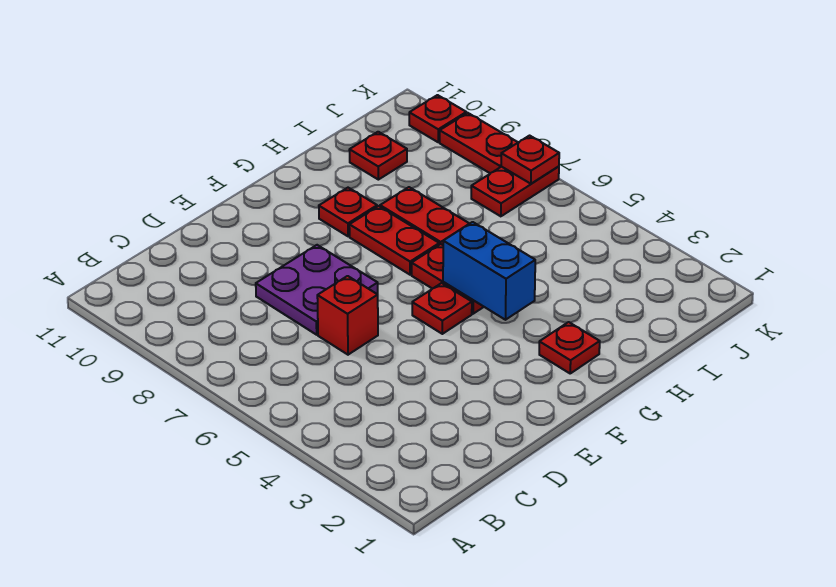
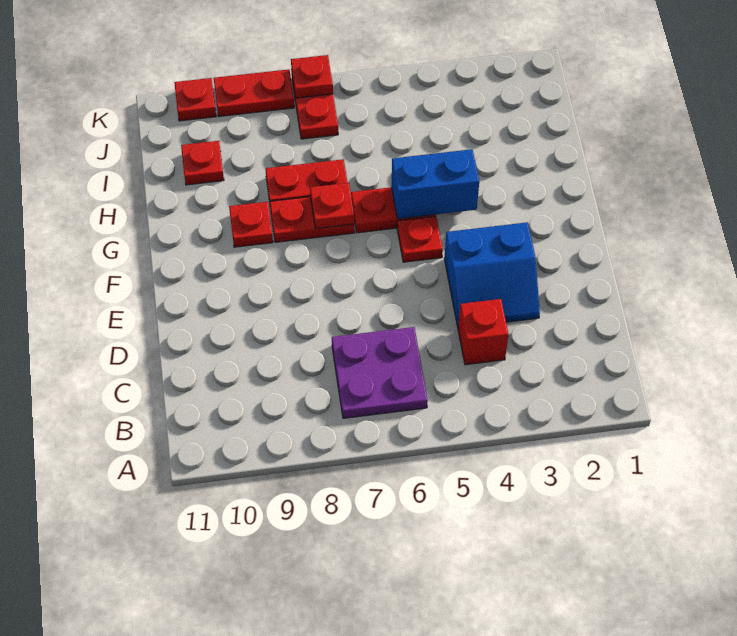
none -> blue slope D3:E4 level 1 top E
red brick D6 level 1 -> red brick C4 level 1
purple plate D7:E8 level 1 -> purple plate B6:C7 level 1
red plate G2 level 1 -> red plate G7 level 2

